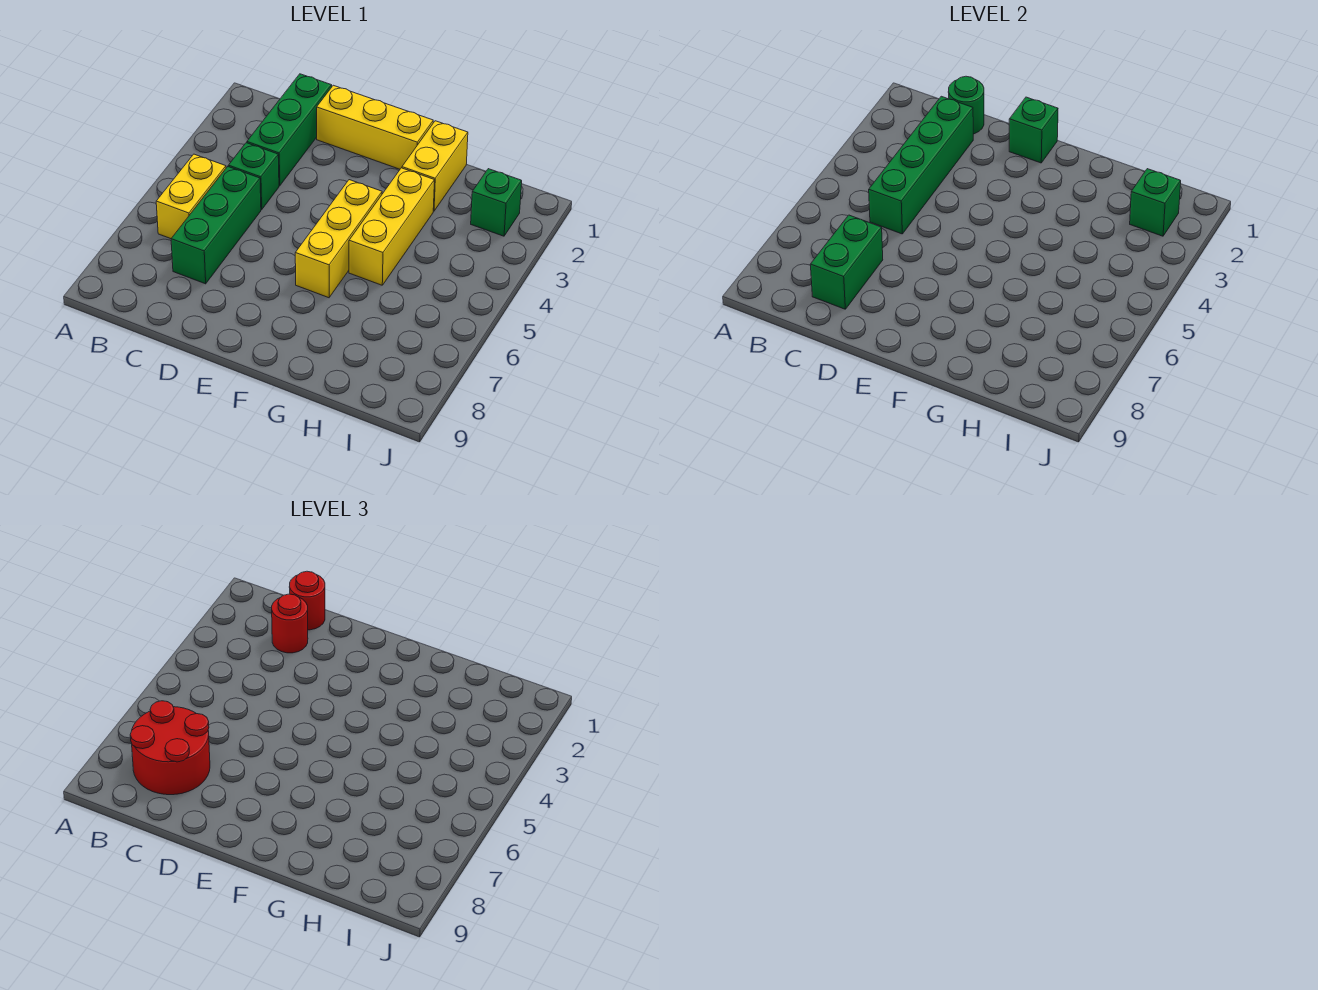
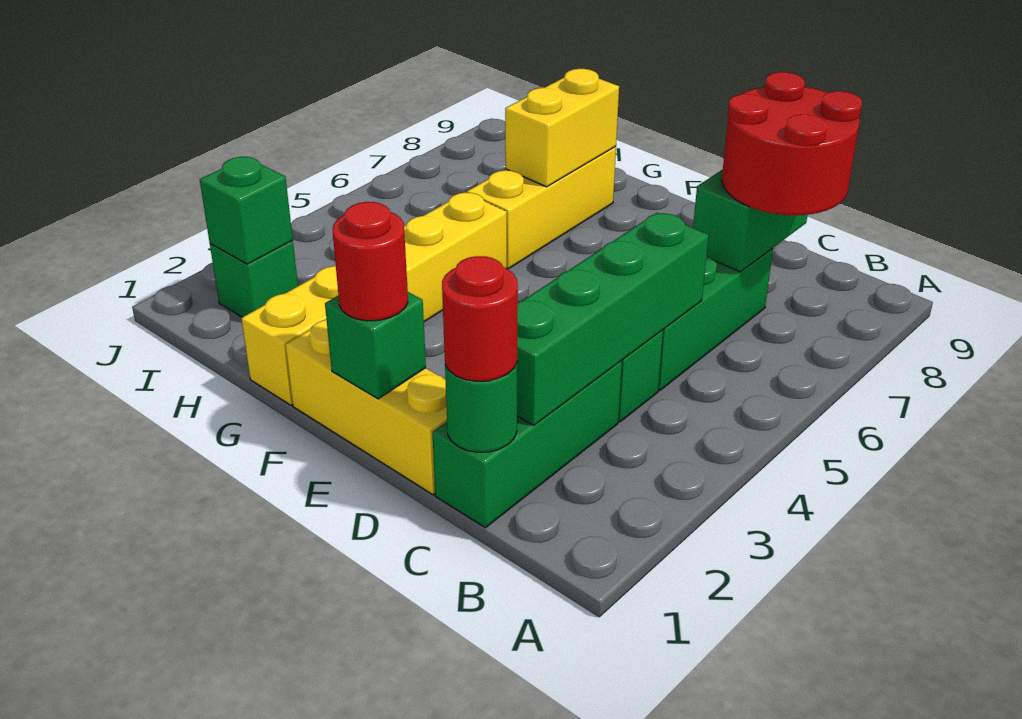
yellow brick B5:B6 level 1 -> yellow brick G7:G8 level 2
red round brick C2 level 3 -> red round brick E1 level 3
yellow brick F4:F6 level 1 -> yellow brick G6:G8 level 1

